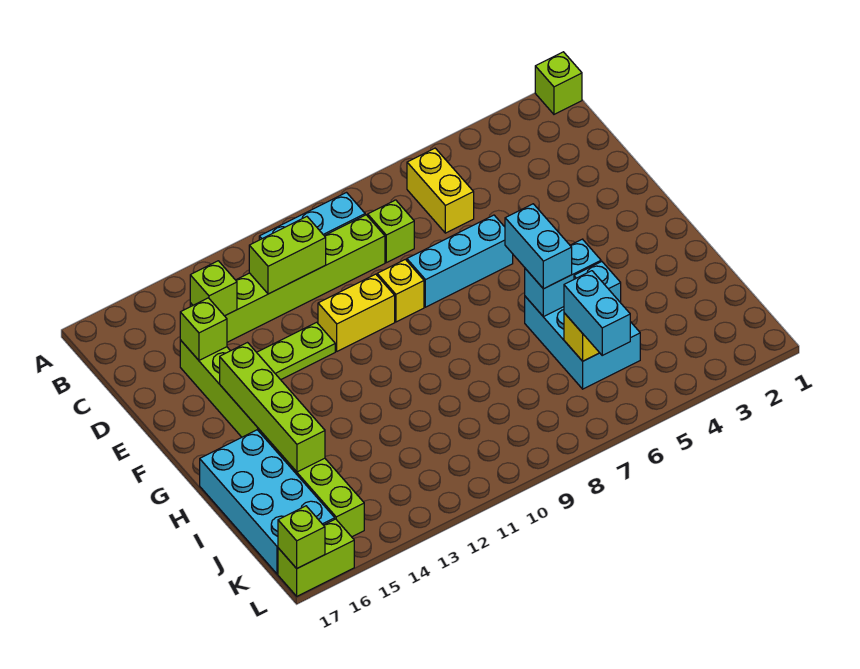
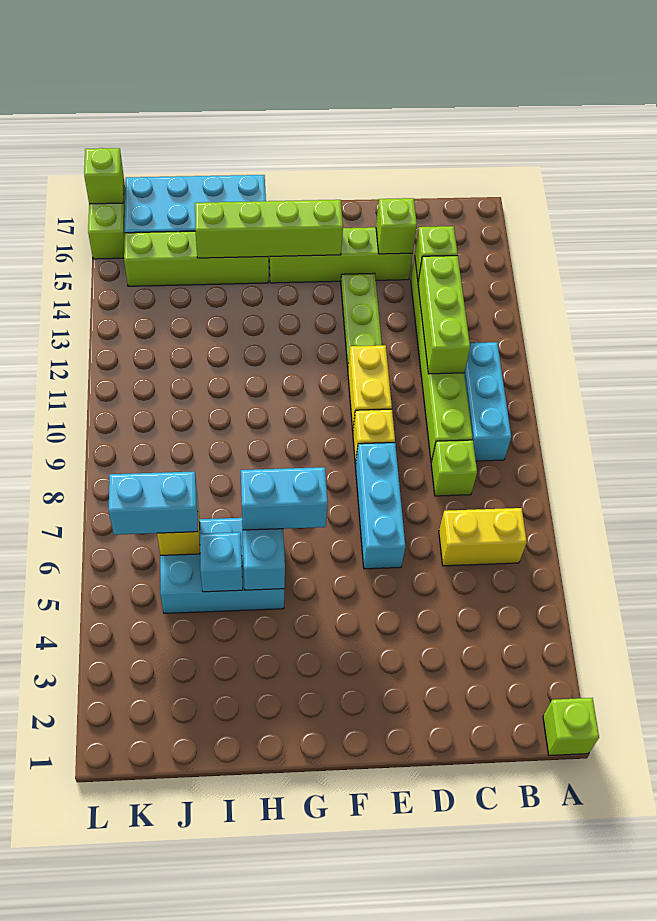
lime brick C11:C12 level 2 -> lime brick C11:C13 level 2

